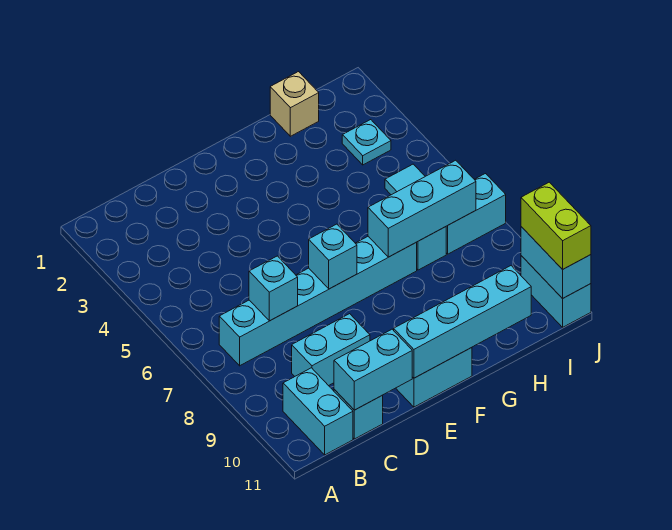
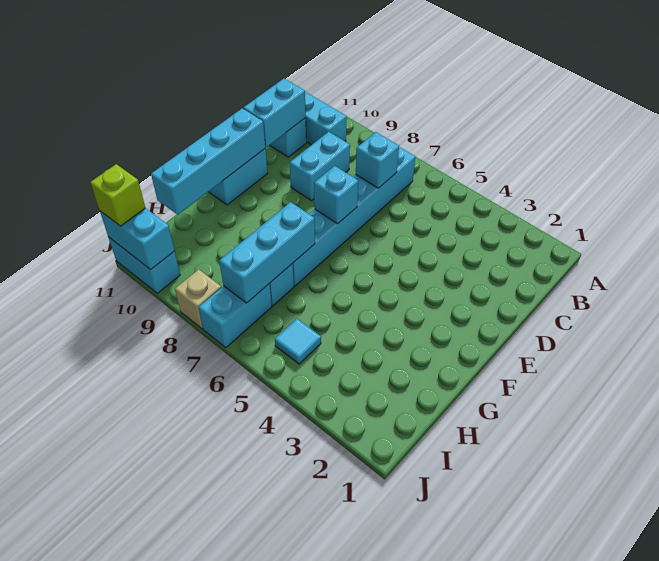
tan brick H1 level 1 -> tan brick J8 level 1
cyan plate I3 level 1 -> none
lime brick J10:J11 level 3 -> lime brick J11 level 3

